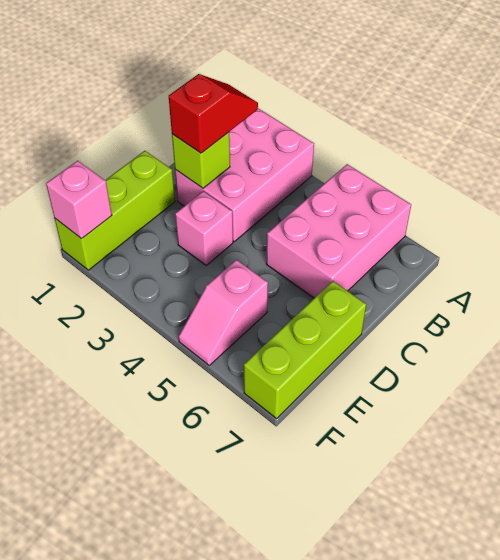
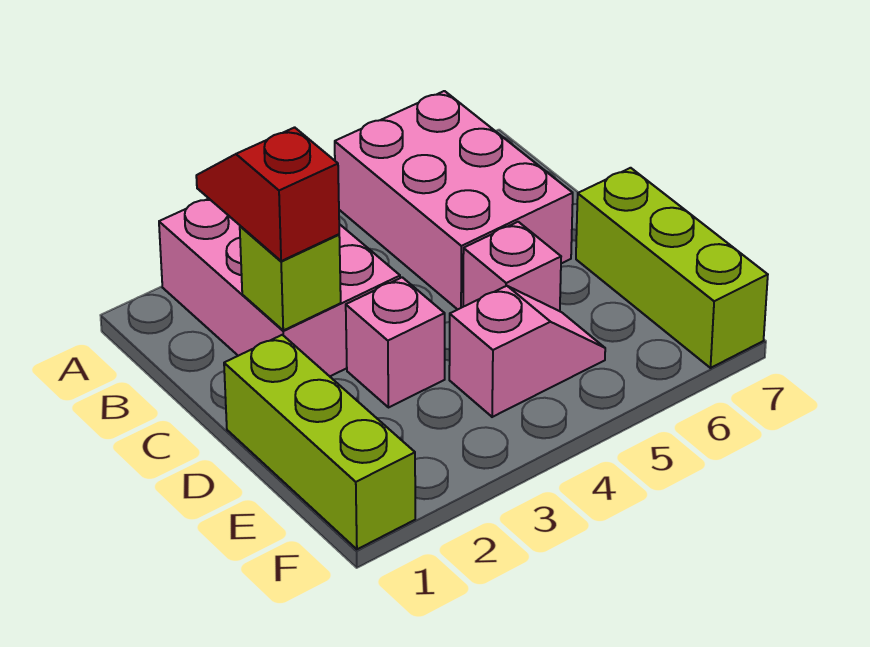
pink slope E5:F5 level 1 top E -> pink slope E4:E5 level 1 top 4
pink brick F1 level 2 -> pink brick D5 level 1

